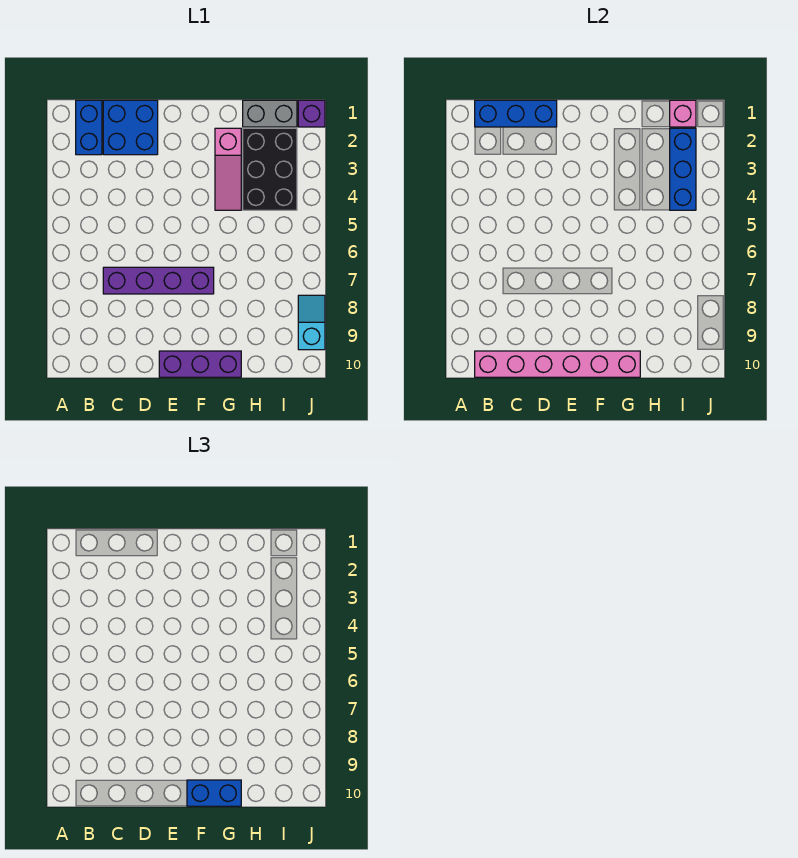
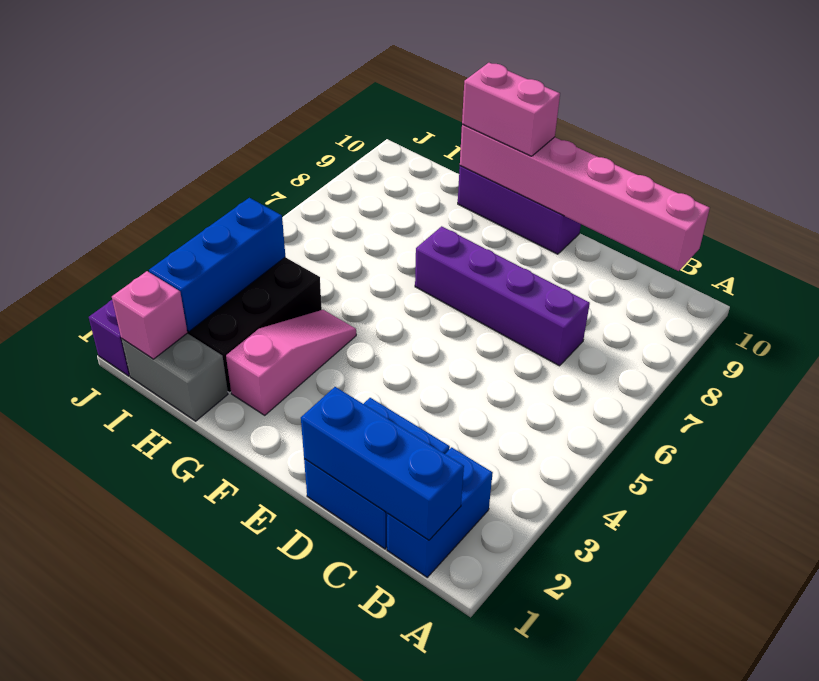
blue brick F10:G10 level 3 -> pink brick F10:G10 level 3
cyan slope J8:J9 level 1 top 9 -> none

